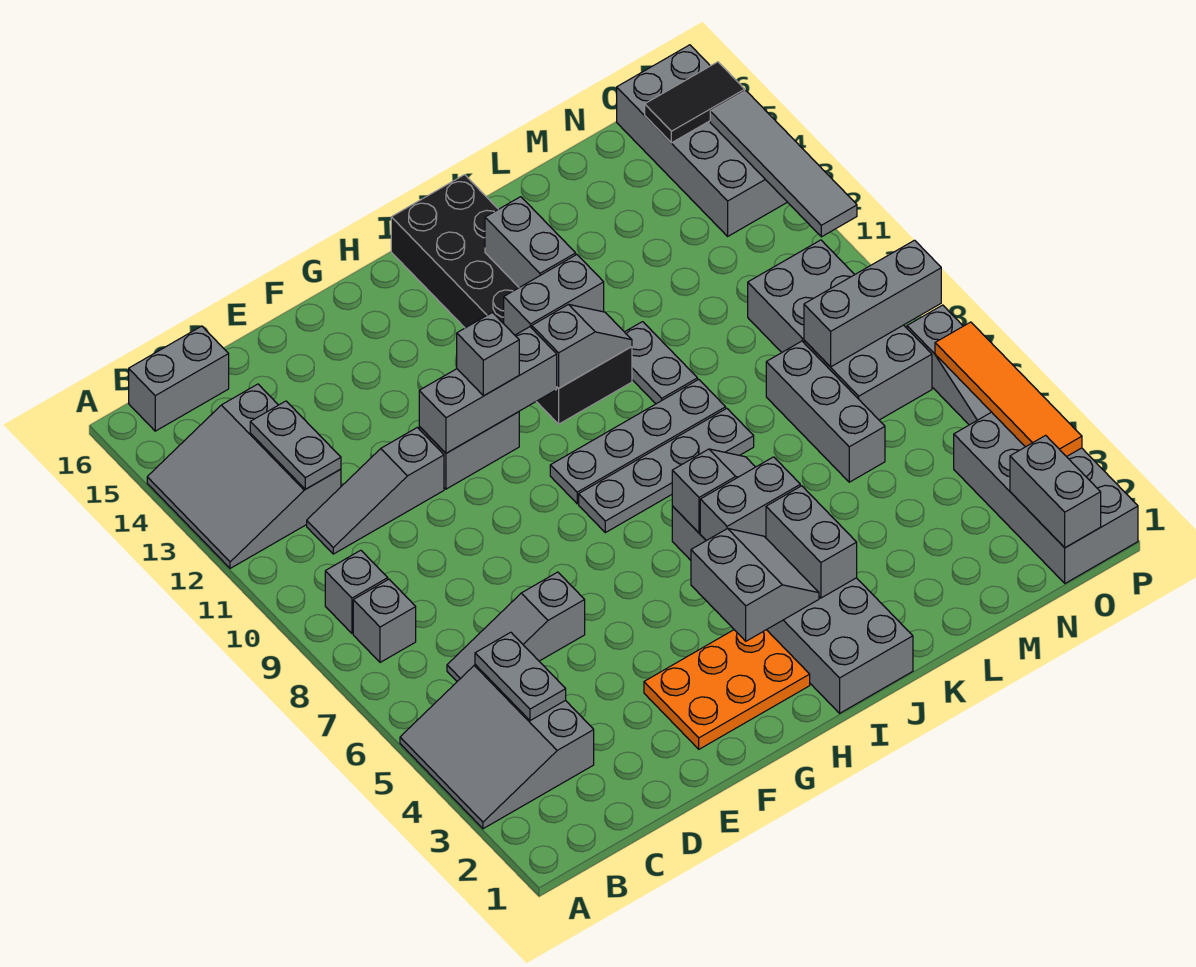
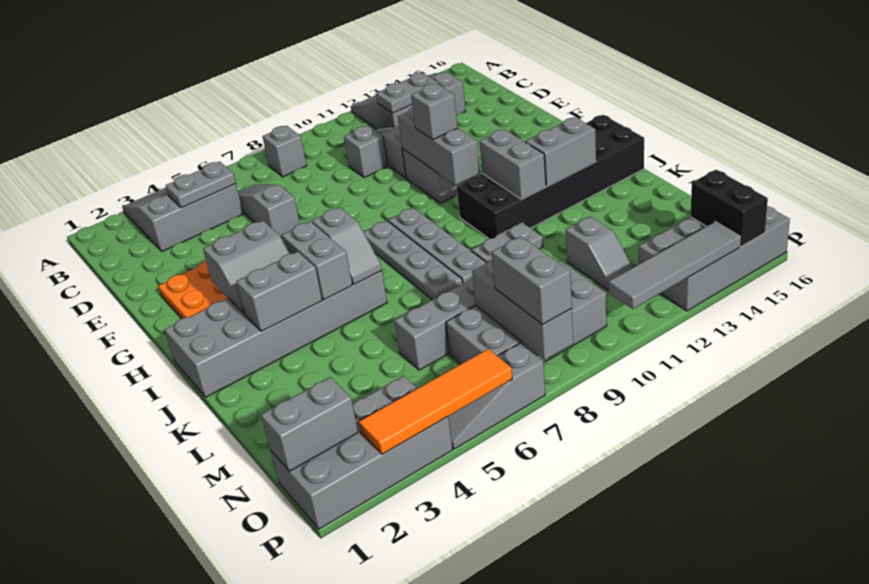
grey brick B9 level 1 -> grey brick D10 level 1
grey brick B16:C16 level 1 -> grey brick O8:P8 level 3
grey slope I11:J11 level 2 top I -> grey slope M12:N12 level 1 top M
black tile O15:P15 level 2 -> black brick O15:P15 level 2

